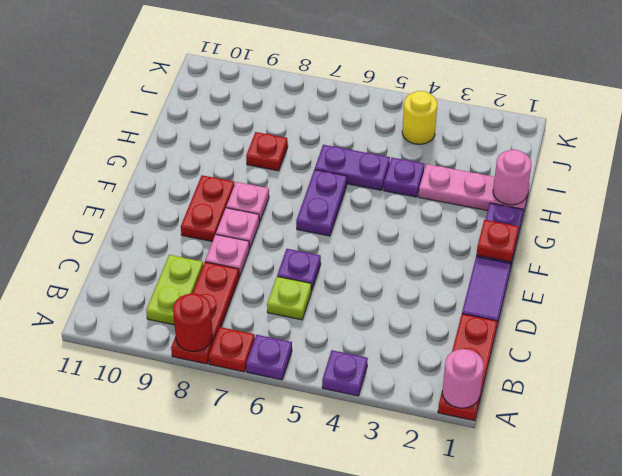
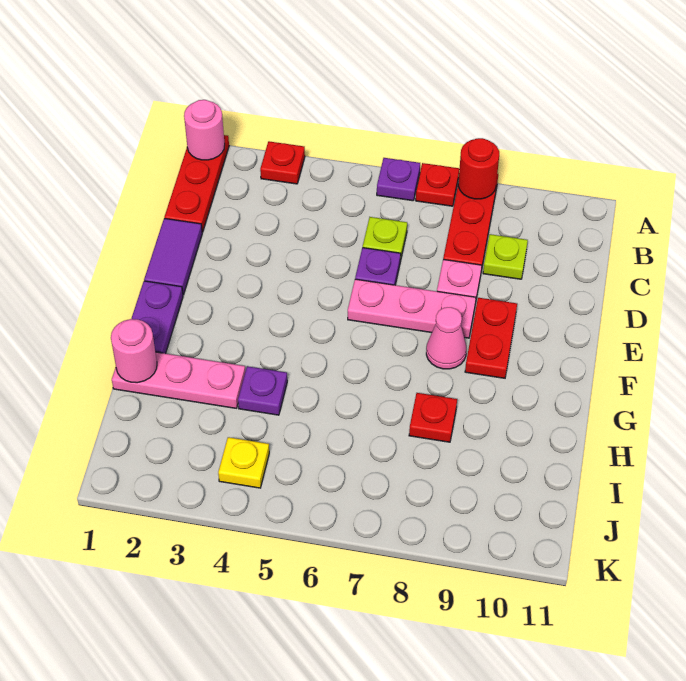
purple plate A4 level 1 -> none
lime plate B9:C9 level 1 -> lime plate C9 level 1
pink plate E8 level 1 -> pink plate E6:E8 level 1
red plate F1 level 2 -> red plate A3 level 1
purple plate F6:G6 level 1 -> none
pink plate F8 level 1 -> pink cone F8 level 1
purple plate H5:H6 level 1 -> none
yellow round brick J4 level 1 -> yellow plate J4 level 1

